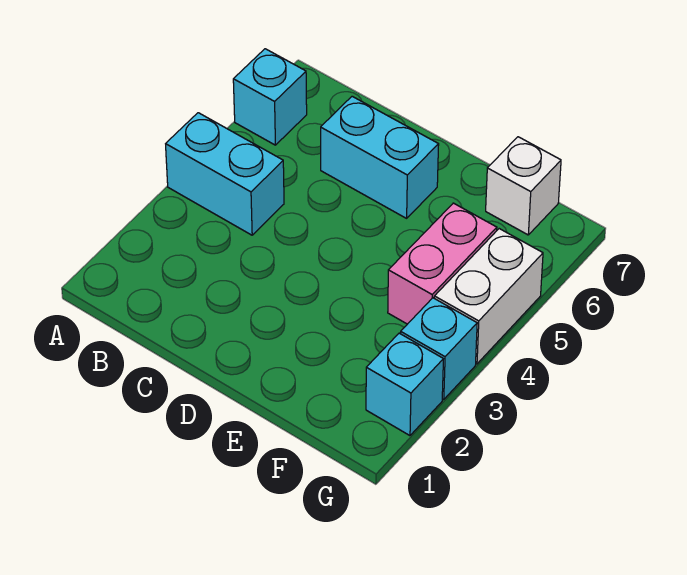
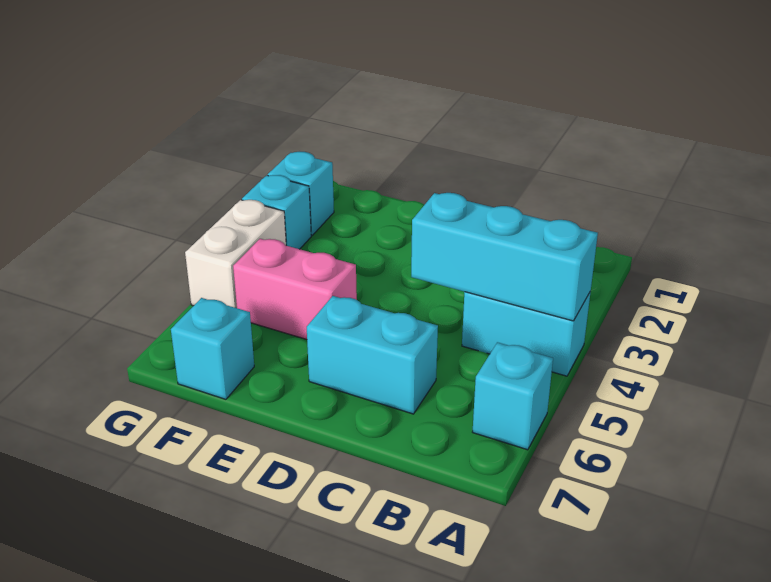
none -> cyan brick A4:C4 level 2
pink brick F4:F5 level 1 -> pink brick E5:F5 level 1
white brick F7 level 1 -> cyan brick F7 level 1

